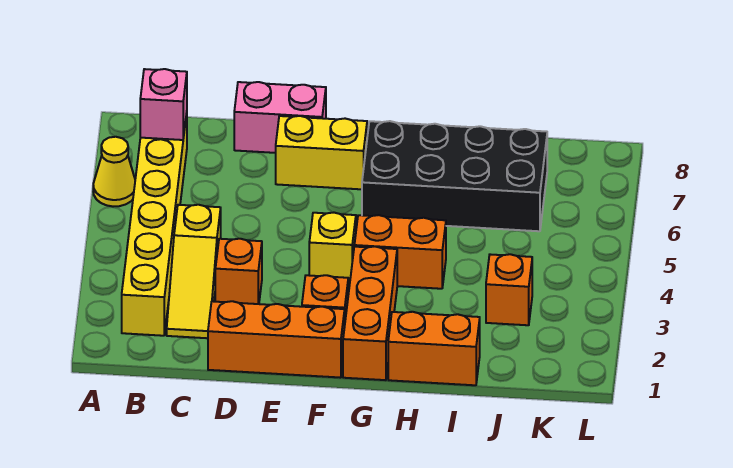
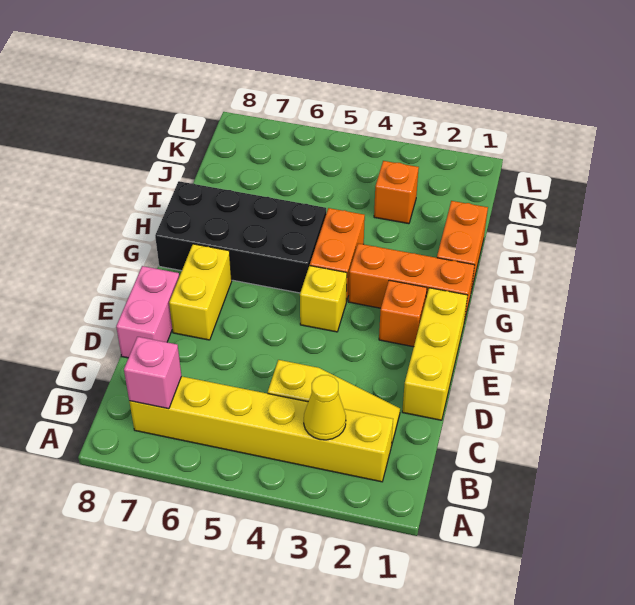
yellow cone A6 level 1 -> yellow cone B3 level 2
orange brick D1:F1 level 1 -> yellow brick D1:F1 level 1
orange brick D3 level 1 -> none
black brick G6:J7 level 1 -> black brick G5:H8 level 1

